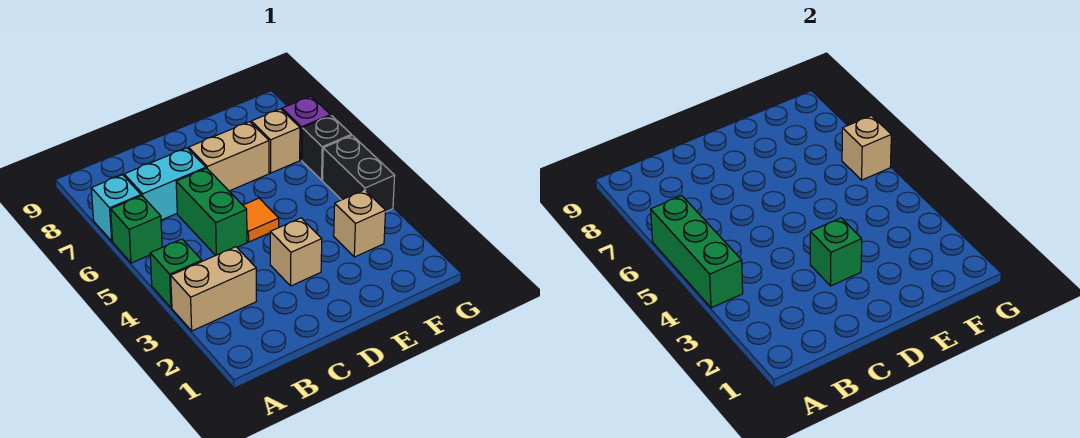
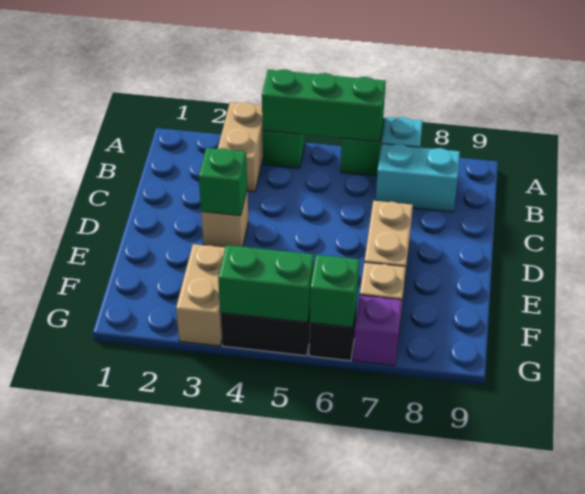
cyan brick B7:C7 level 1 -> cyan brick B7:B8 level 1
green brick C5:C6 level 1 -> green brick G4:G5 level 2
orange tile D5 level 1 -> none
tan brick F3 level 1 -> tan brick F3:G3 level 1
tan brick G6 level 2 -> green brick G6 level 2

